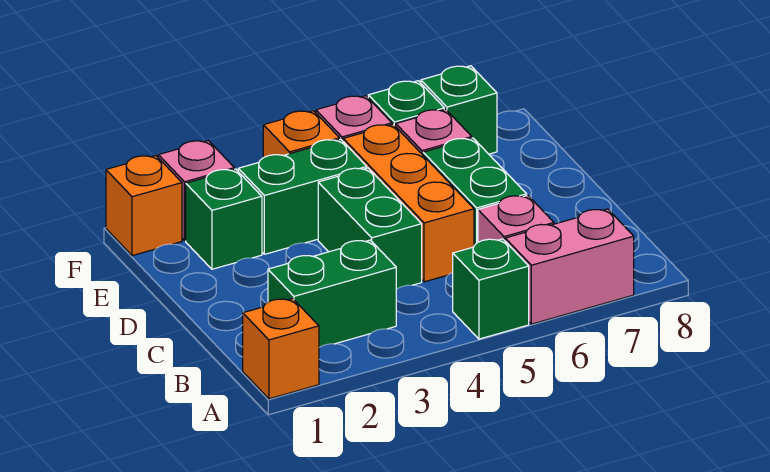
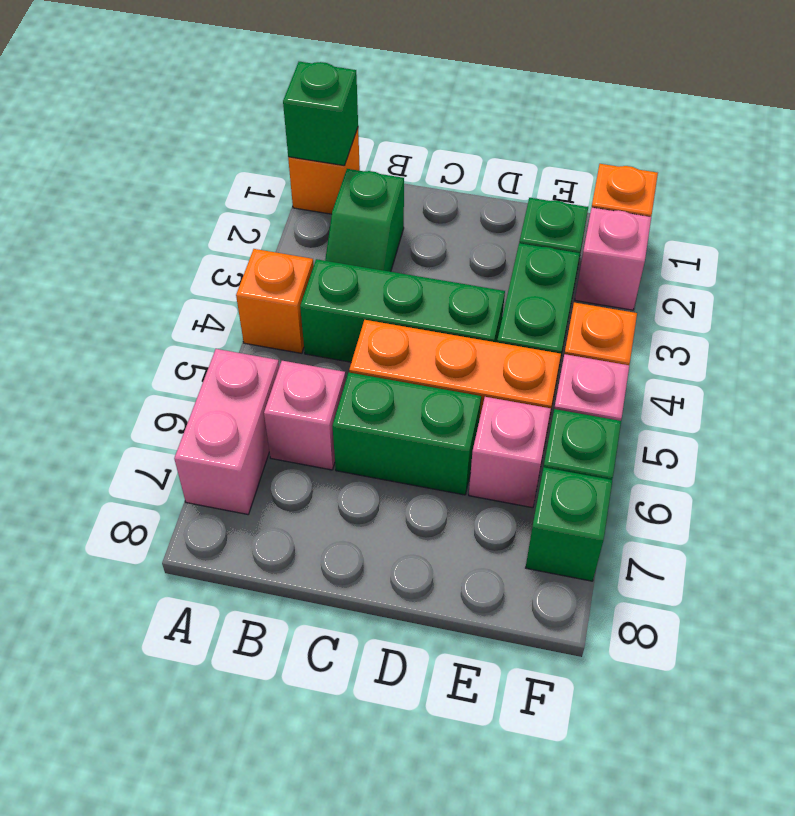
none -> orange brick A4 level 1
green brick A5 level 1 -> green brick A1 level 2
green brick B2:B3 level 1 -> green slope B2:B3 level 1 top 2
green brick C4:D4 level 1 -> green brick B4:D4 level 1

